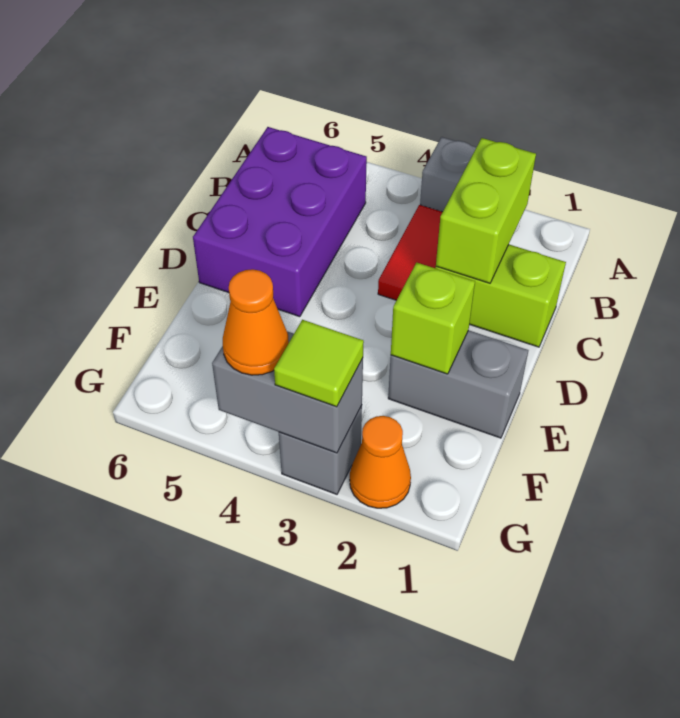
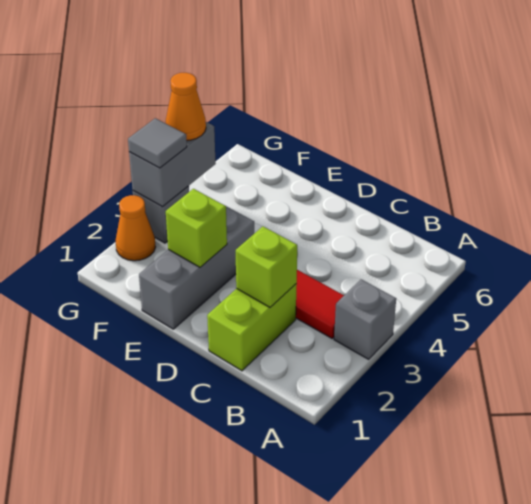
lime brick B2:C2 level 2 -> lime brick C2 level 2
purple brick B5:D6 level 1 -> none
grey brick E1:E2 level 1 -> grey brick E1:E3 level 1
lime tile G3 level 3 -> grey tile G3 level 3

